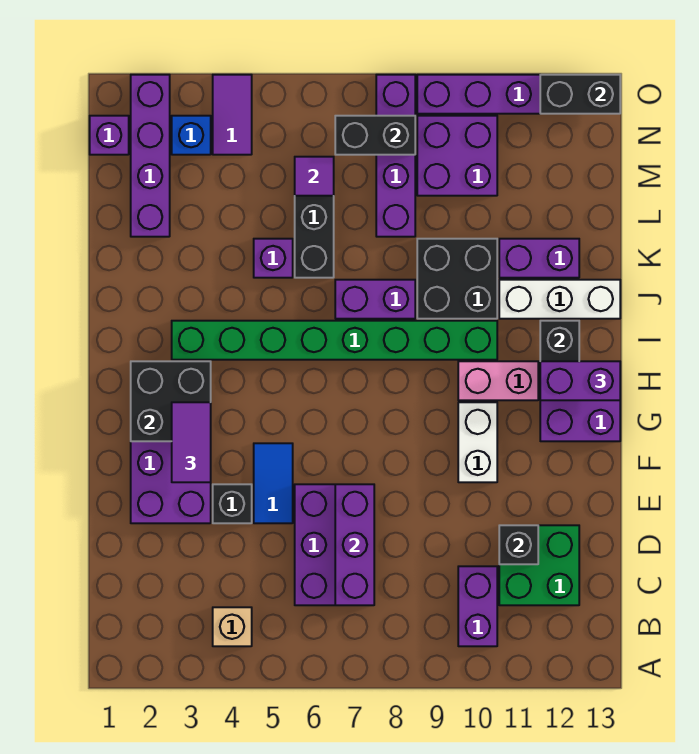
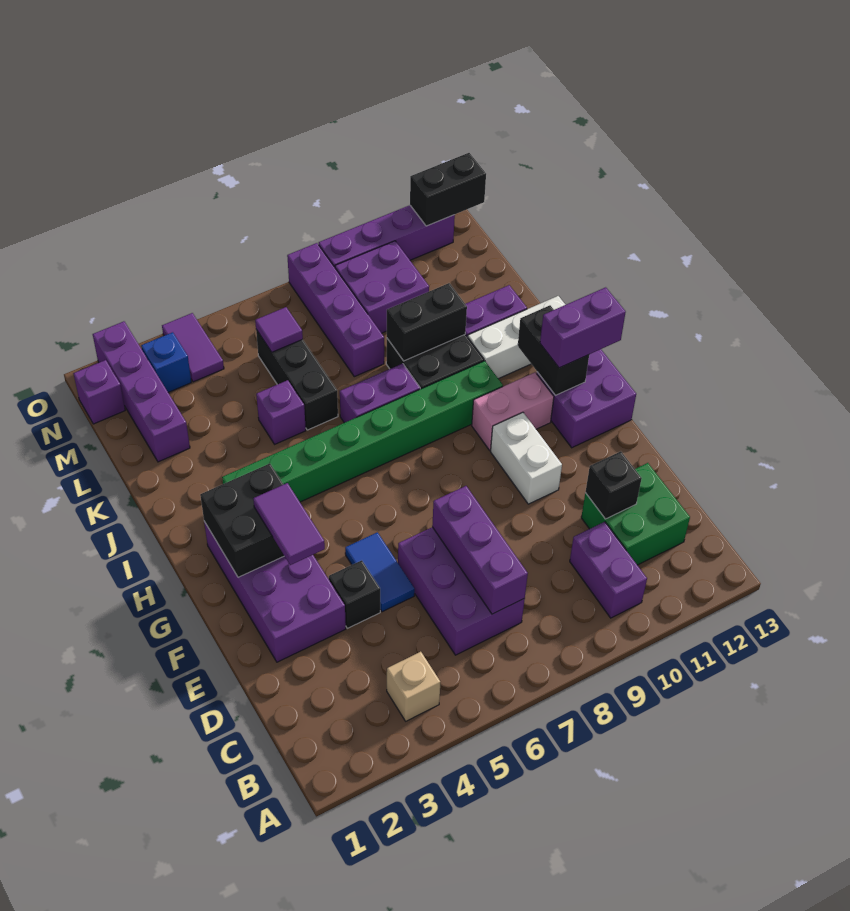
black brick N7:N8 level 2 -> black brick K9:K10 level 2

